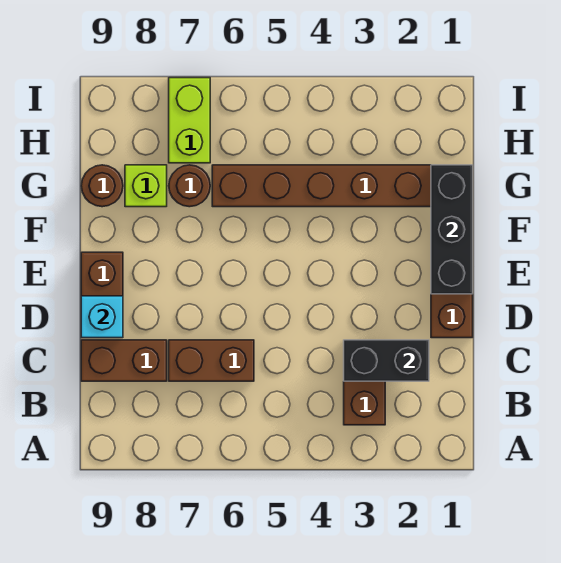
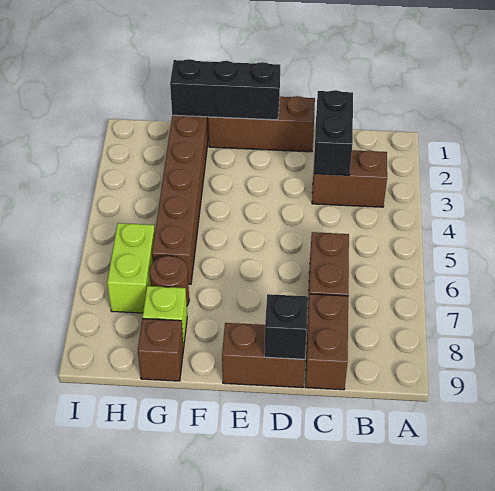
cyan brick D9 level 2 -> black brick D9 level 2
brown round brick G9 level 1 -> brown brick G9 level 1
lime brick H7:I7 level 1 -> lime brick H6:H7 level 1

